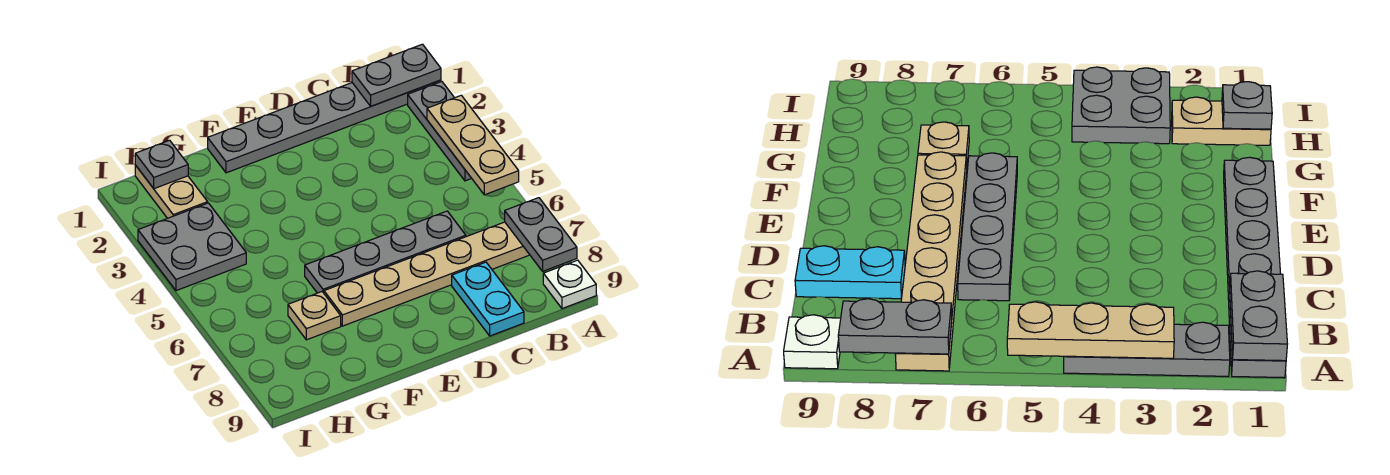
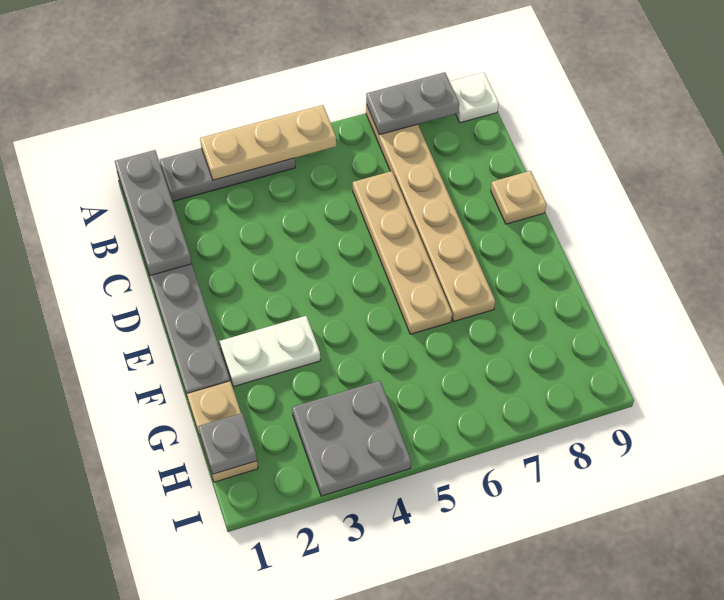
grey plate A1:B1 level 2 -> grey plate A1:C1 level 2
grey plate C6:F6 level 1 -> tan plate C6:F6 level 1
cyan plate C8:C9 level 1 -> none
none -> white plate F2:F3 level 1
tan plate G7 level 1 -> tan plate D9 level 1
tan plate H1:H2 level 1 -> tan plate G1:H1 level 1

